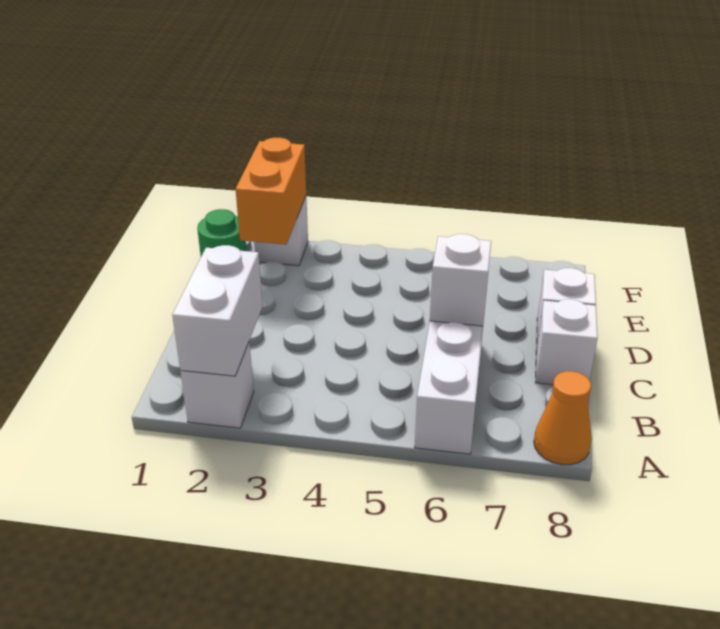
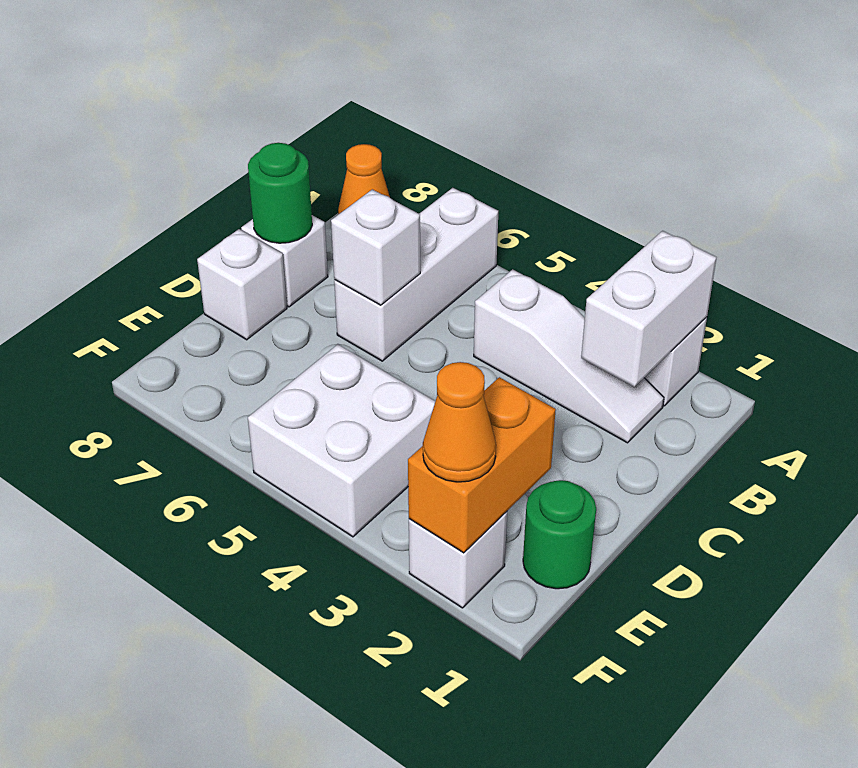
none -> white slope B2:B4 level 1 top 4
none -> green round brick C8 level 2
none -> white brick E4:F5 level 1
none -> orange cone F2 level 3

